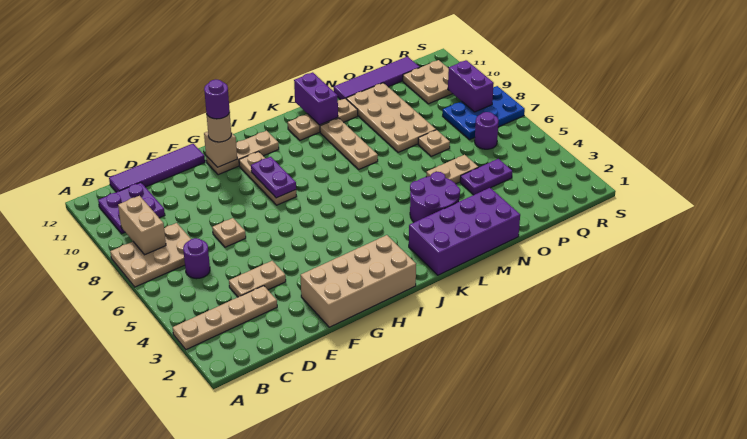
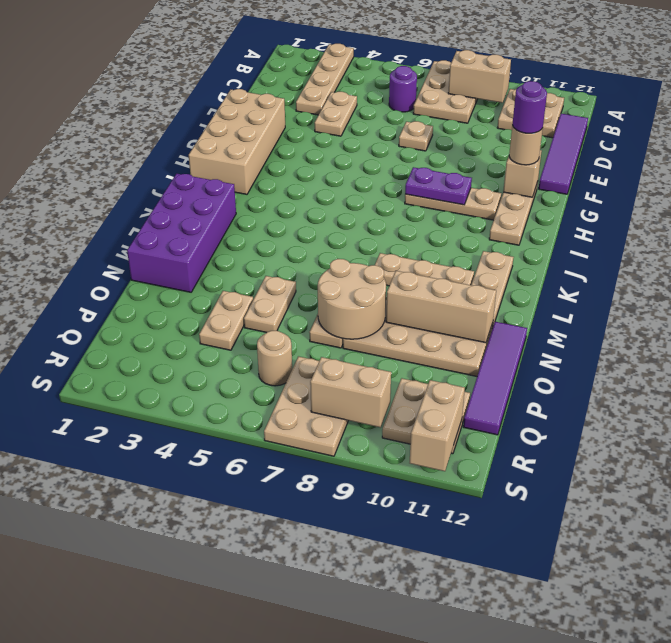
purple plate B10:C11 level 1 -> tan plate B10:C11 level 1
purple round brick L3:M4 level 1 -> none
purple brick L11:L12 level 2 -> none
none -> tan round brick N7:O8 level 2
none -> tan brick N9:N11 level 2
purple plate O4:P4 level 1 -> tan plate O4:P4 level 1
purple round brick Q6 level 1 -> tan round brick Q6 level 1
blue plate Q7:S8 level 1 -> tan plate Q7:S8 level 1
purple brick R8:R9 level 2 -> tan brick R8:R9 level 2
none -> tan brick R11:S11 level 2

